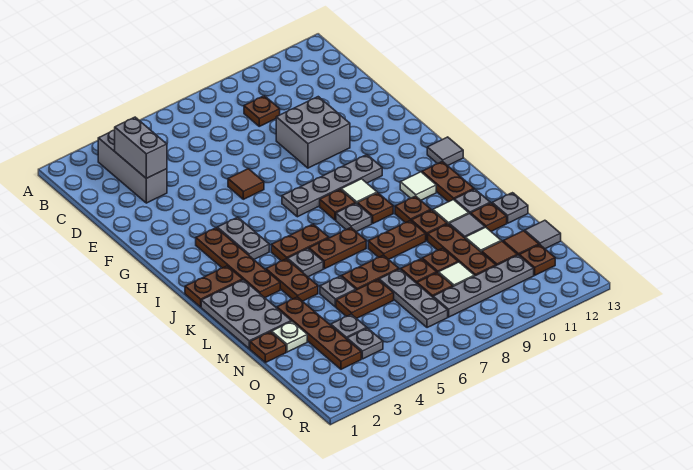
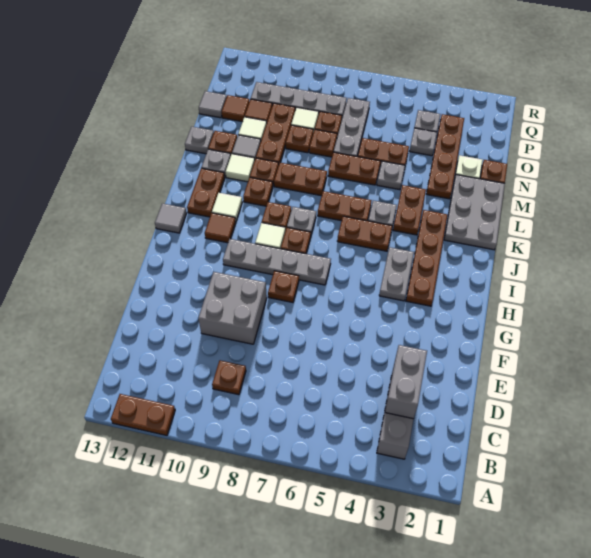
brown tile F6 level 1 -> brown tile I11 level 1
brown plate J1:J2 level 1 -> brown plate A11:A12 level 1
brown plate P12 level 1 -> brown plate G8 level 1

